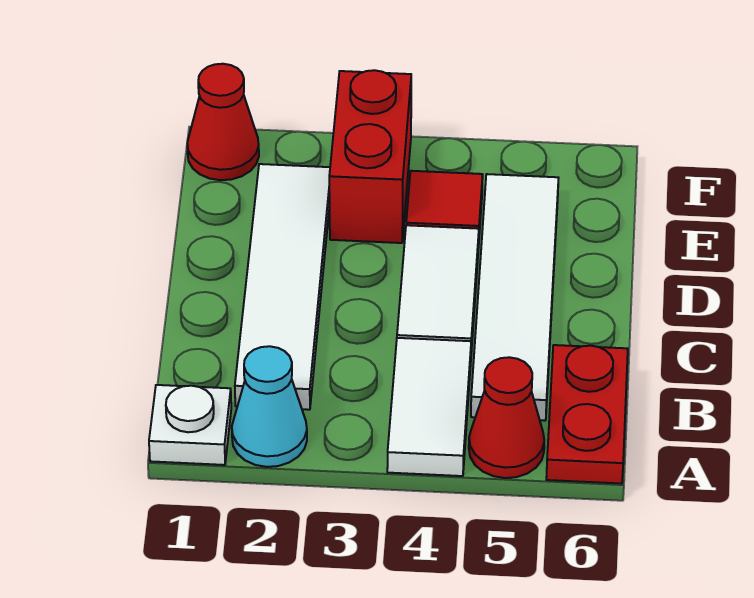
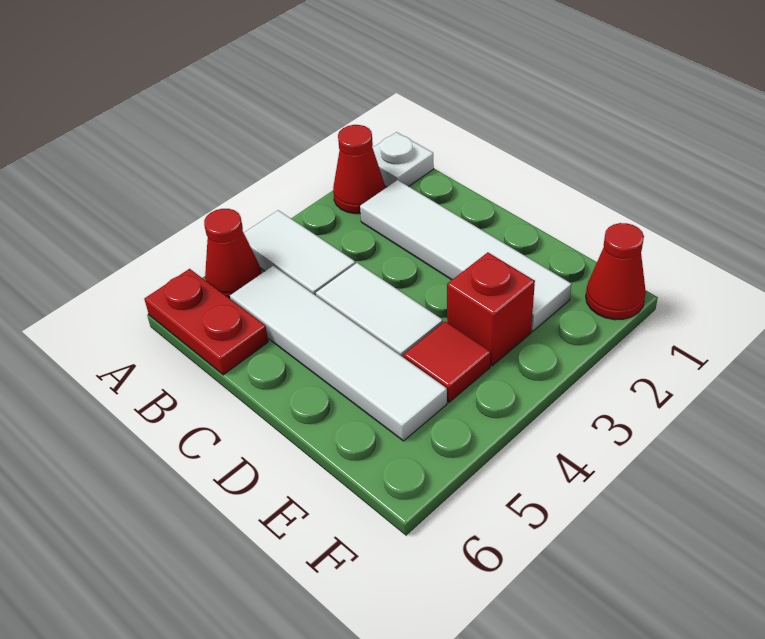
cyan cone A2 level 1 -> red cone A2 level 1
red brick E3:F3 level 1 -> red brick E3 level 1

